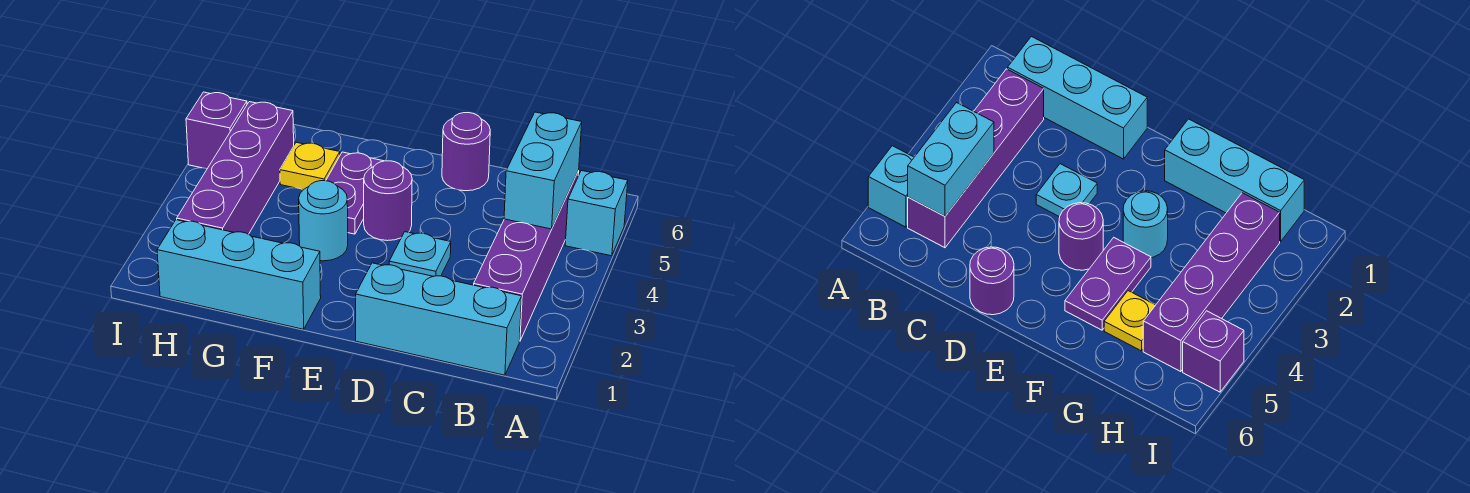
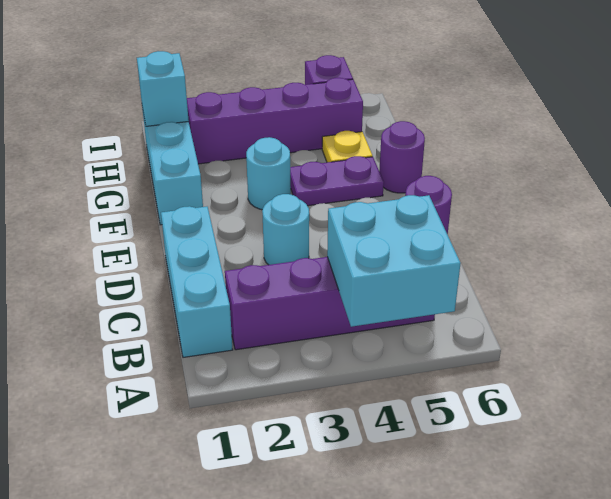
cyan brick A5 level 1 -> cyan brick H1 level 2
cyan brick B4:B5 level 2 -> cyan brick A4:B5 level 2
cyan plate D3 level 1 -> cyan round brick D3 level 1
purple round brick E4 level 1 -> purple round brick F6 level 1

